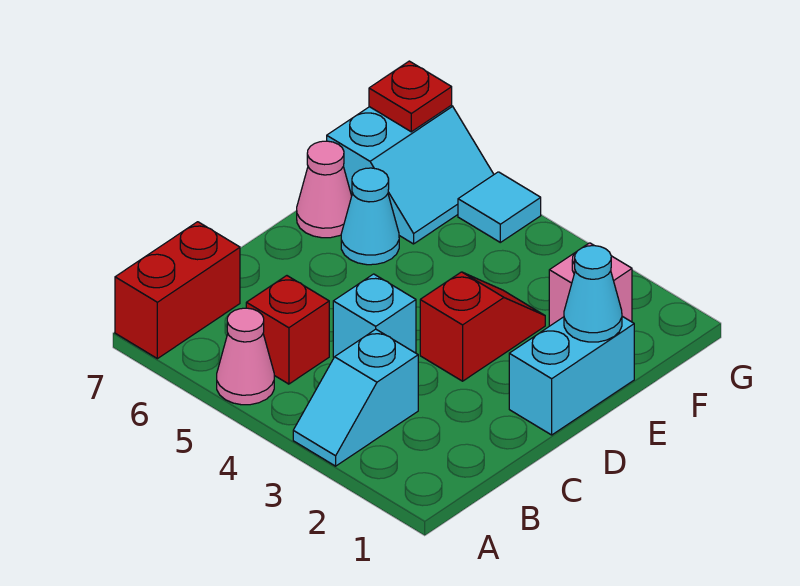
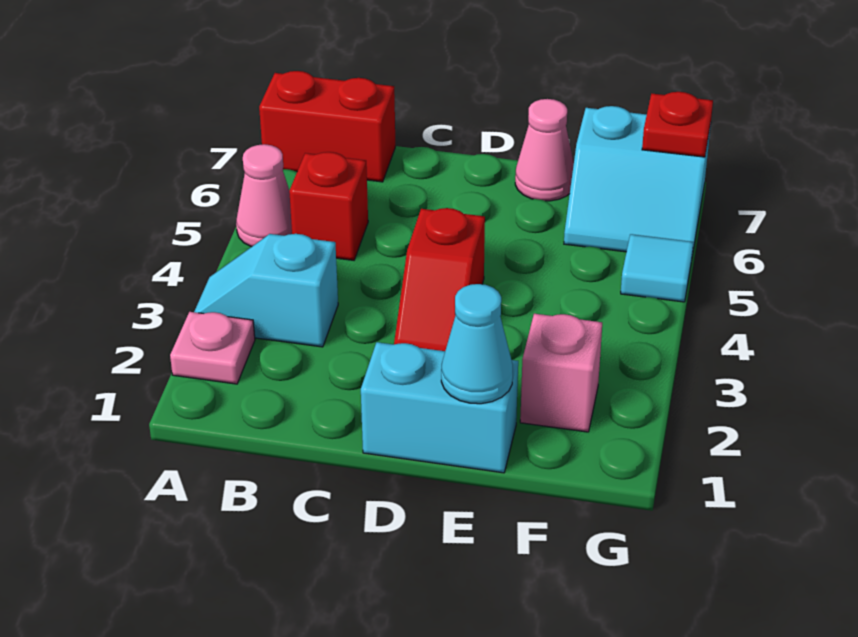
none -> pink plate A2 level 1
cyan brick C4 level 1 -> none
red slope D3:E3 level 1 top D -> red slope D3:D4 level 1 top 4
cyan cone E6 level 1 -> none

